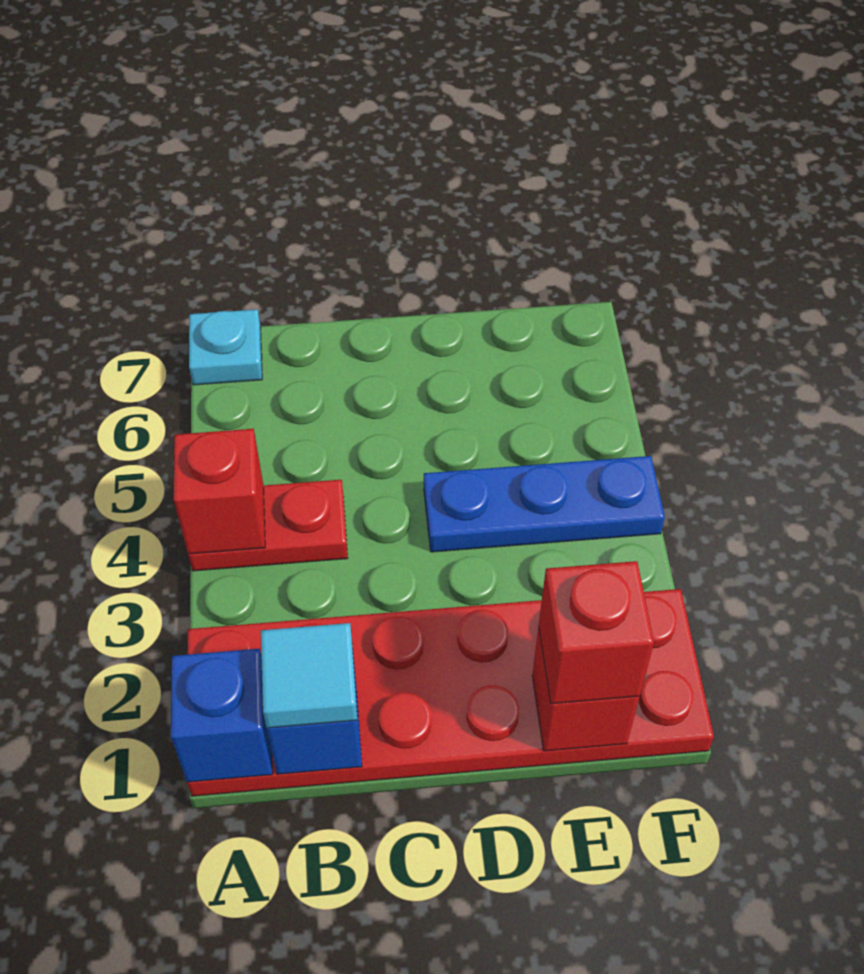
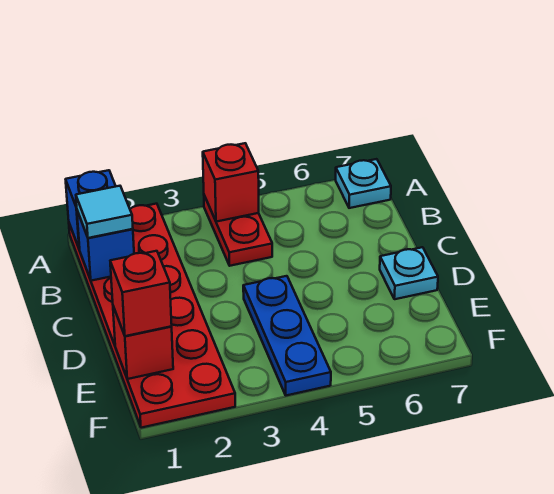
none -> cyan plate D7 level 1

